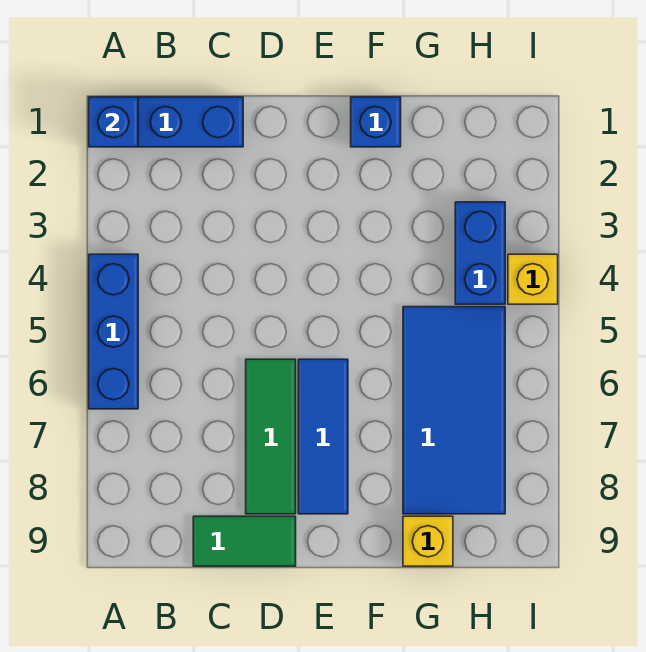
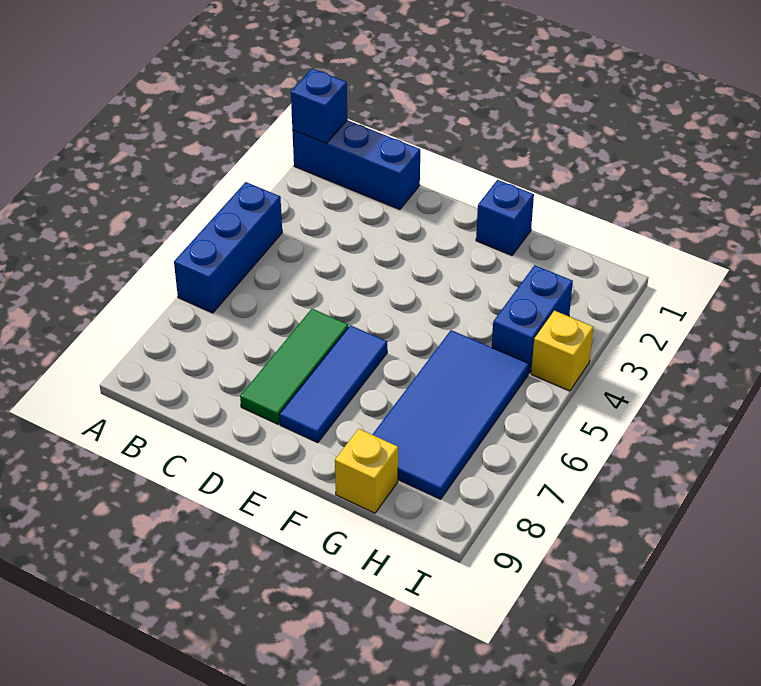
green tile C9:D9 level 1 -> none

